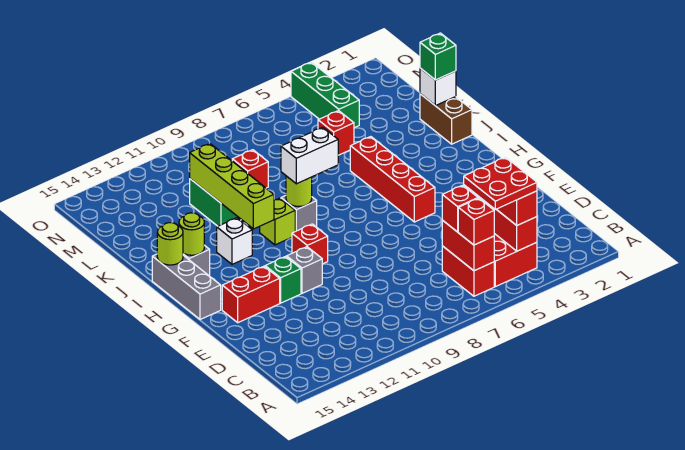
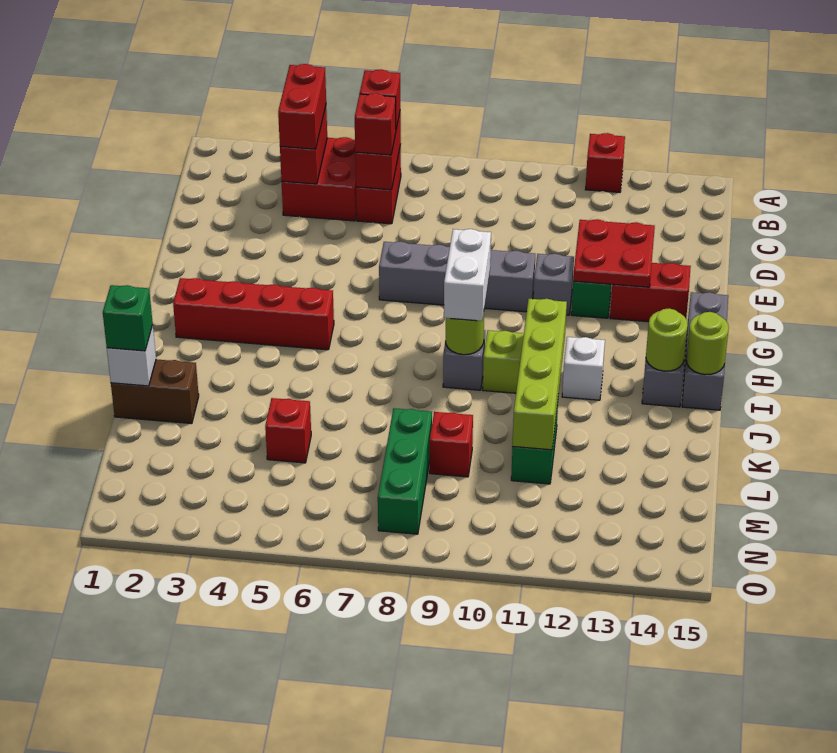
red plate B4:C5 level 4 -> red plate E12:F13 level 2
none -> grey brick F7:F10 level 1
red brick G5:J5 level 1 -> red brick H2:H5 level 1
red brick G10 level 1 -> red brick A12 level 1
white brick I8:I9 level 3 -> white brick H9:I9 level 3
brown brick J1:K1 level 1 -> brown brick K1:K2 level 1
green brick M4:O4 level 1 -> green brick L8:N8 level 1

